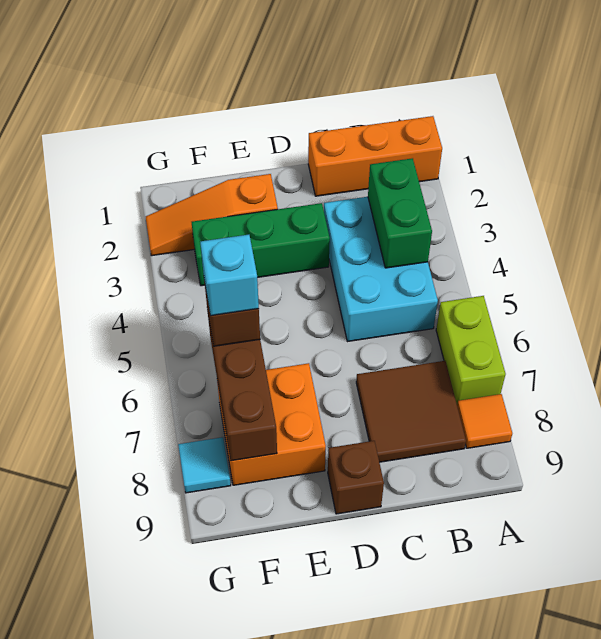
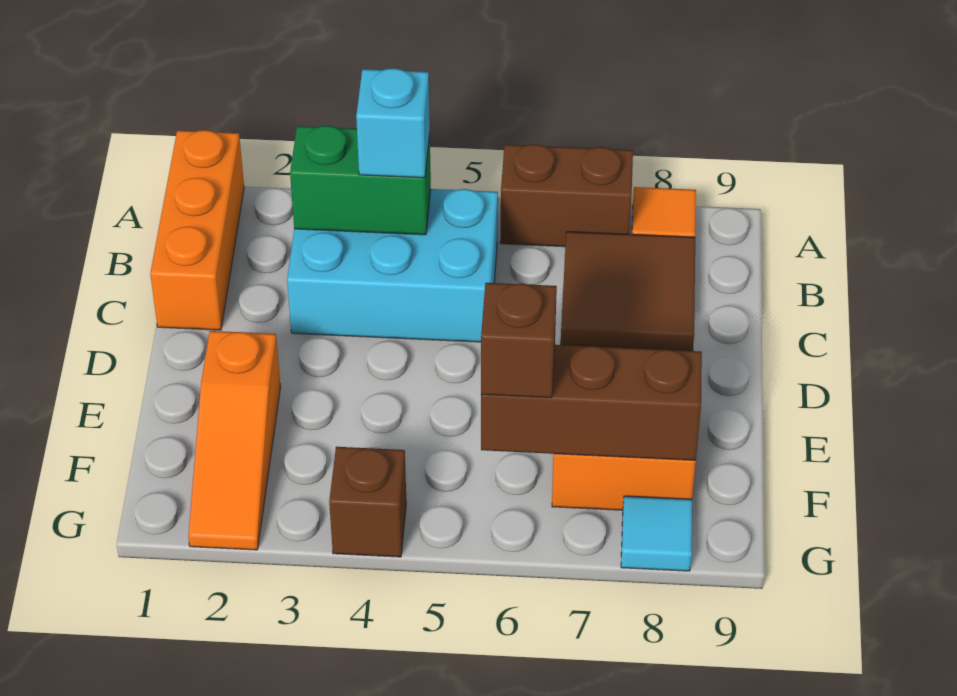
lime brick A6:A7 level 1 -> brown brick A6:A7 level 1
green brick D3:F3 level 1 -> none
brown brick D9 level 1 -> brown brick G4 level 1
cyan brick F6 level 4 -> cyan brick B4 level 3

